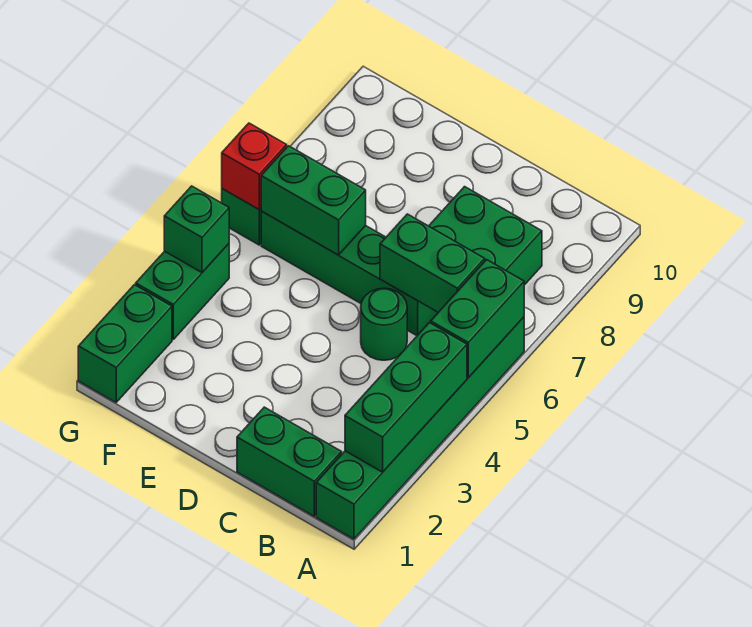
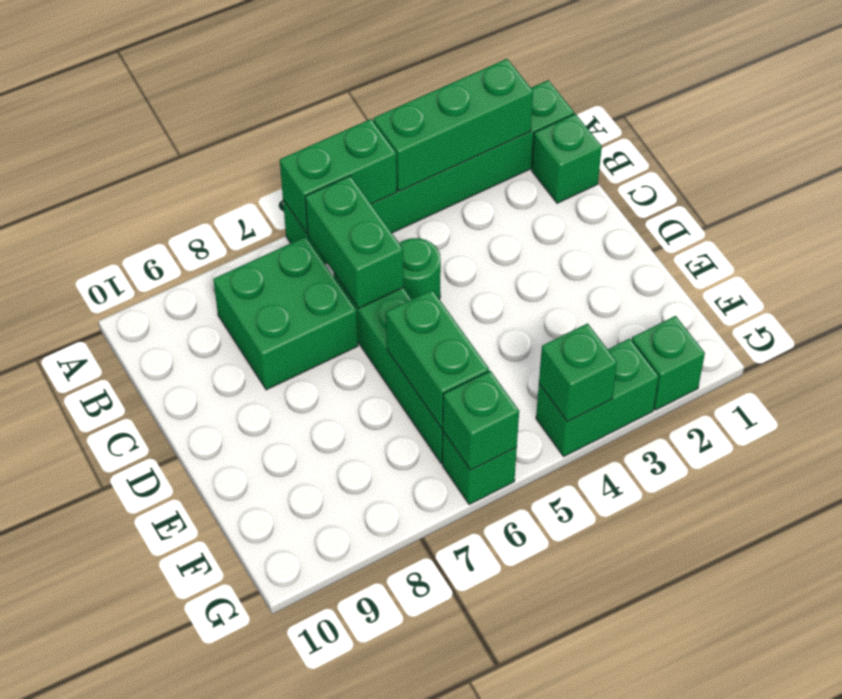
green brick B1:C1 level 1 -> green brick B1 level 1
green brick G1:G2 level 1 -> green brick G2 level 1
red brick G6 level 2 -> green brick G6 level 2

